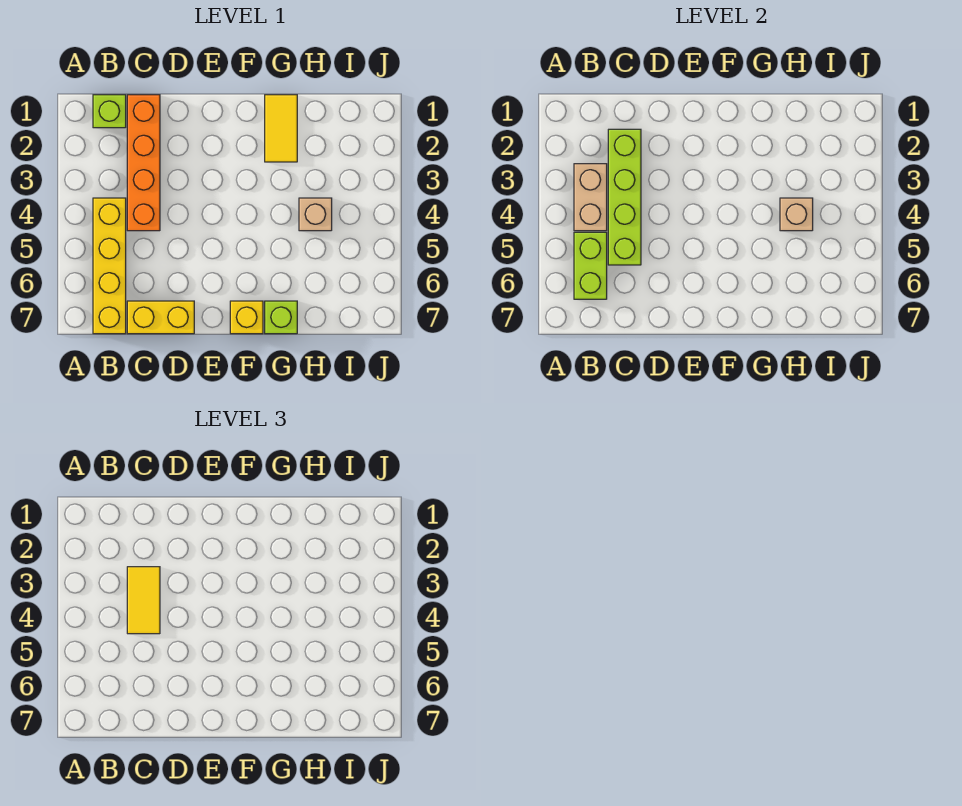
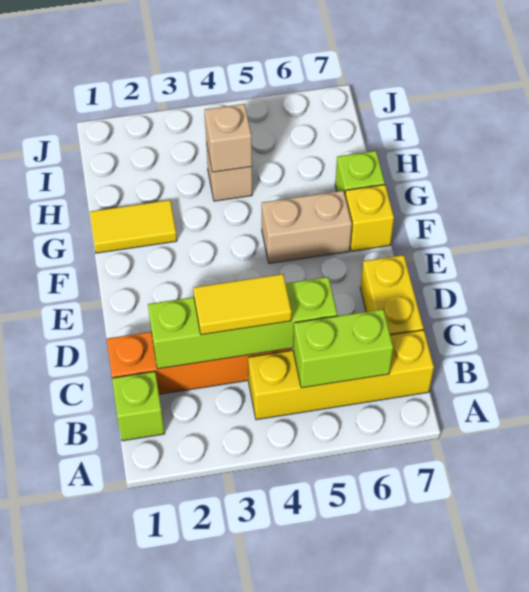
tan brick B3:B4 level 2 -> tan brick F5:F6 level 1

